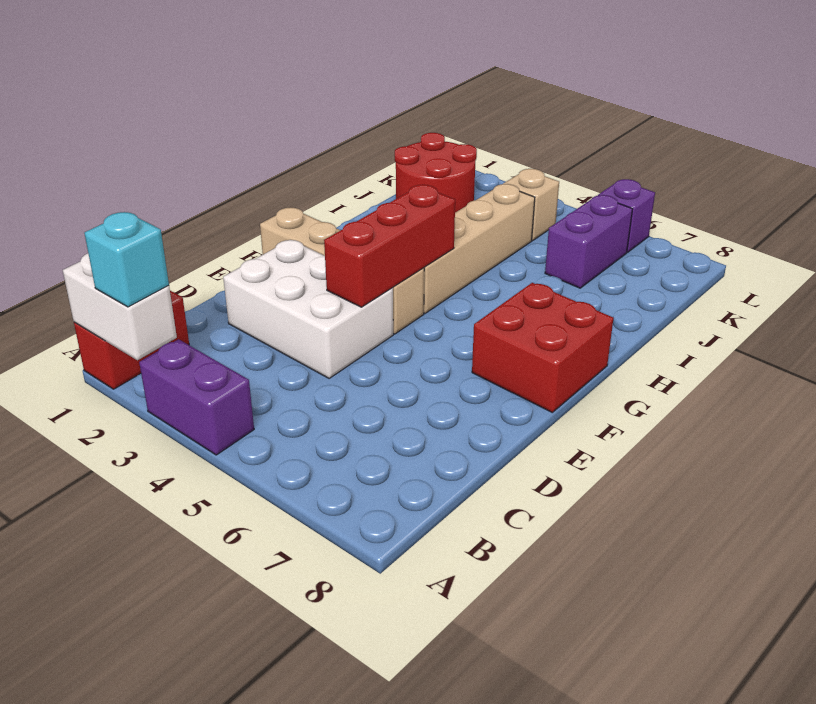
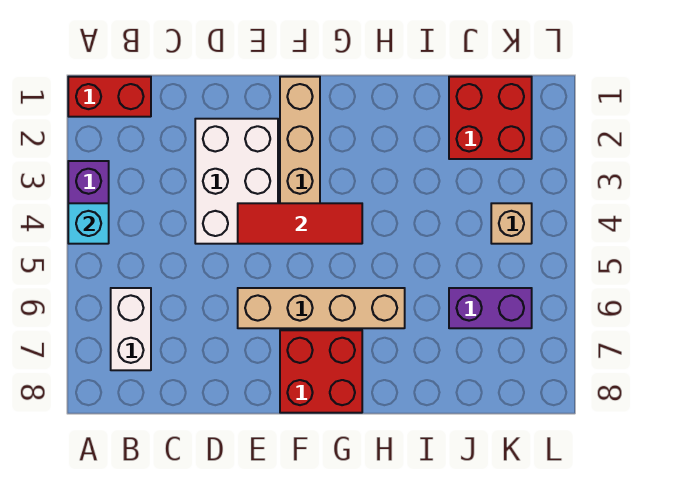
white brick A1:A2 level 2 -> white brick B6:B7 level 1
cyan brick A2 level 3 -> cyan brick A4 level 2
red brick E4:G4 level 2 -> red tile E4:G4 level 2
tan brick G4:J4 level 1 -> tan brick E6:H6 level 1
red round brick J1:K2 level 1 -> red brick J1:K2 level 1
purple brick L6 level 1 -> none

